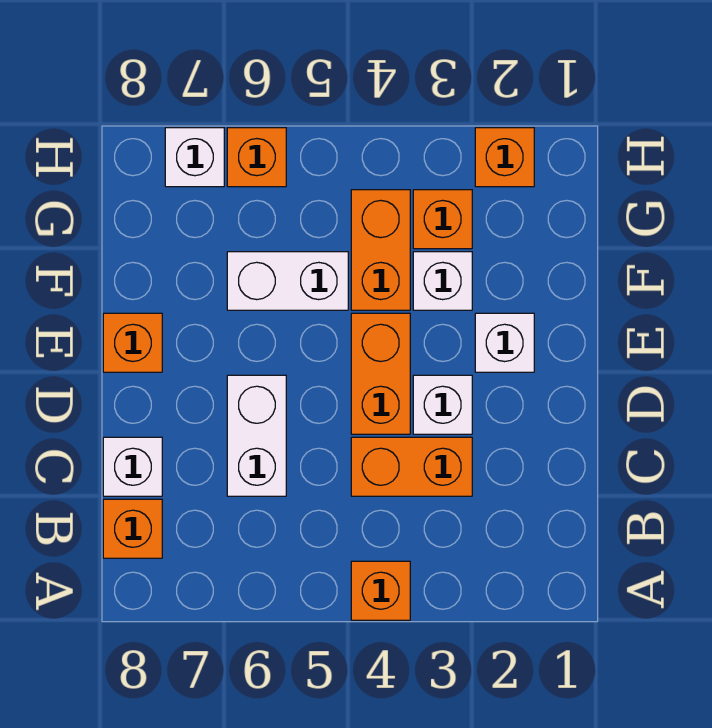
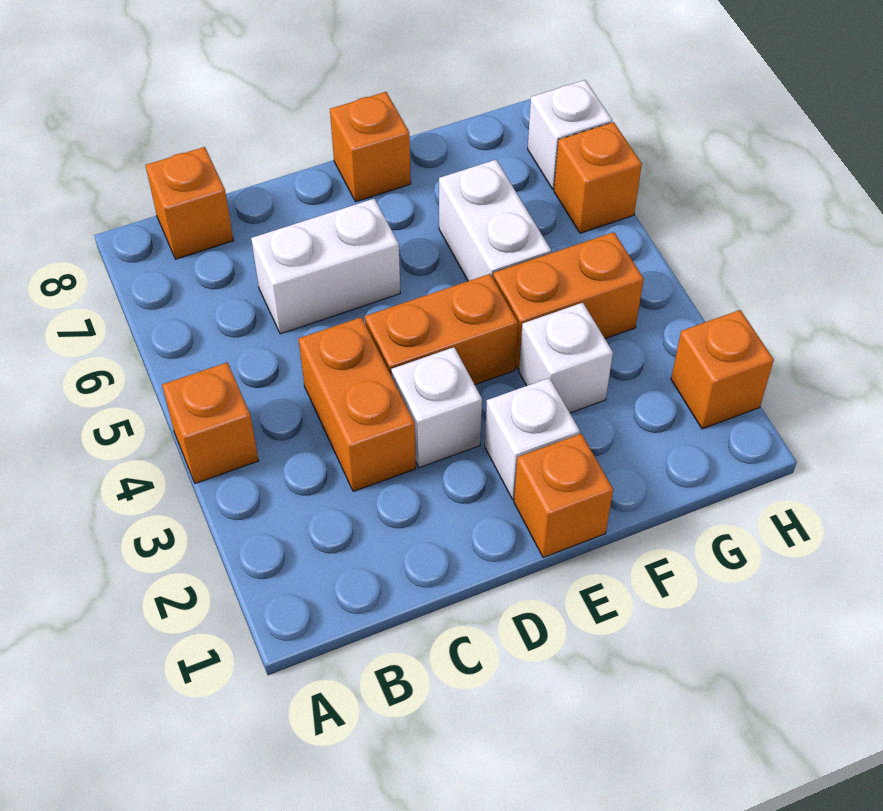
white brick C8 level 1 -> none
orange brick G3 level 1 -> orange brick E1 level 1

